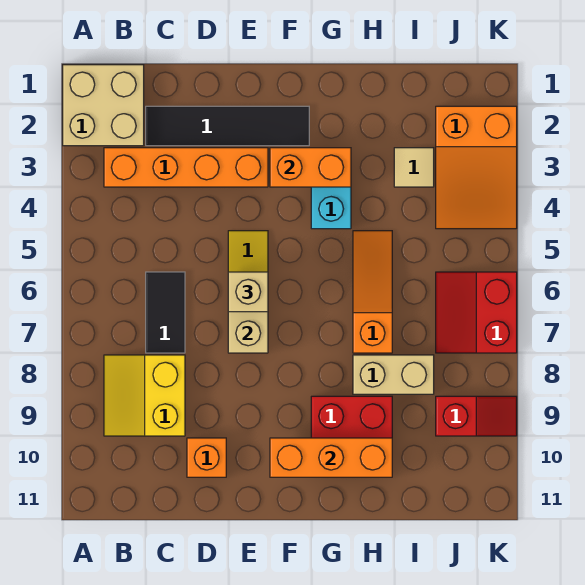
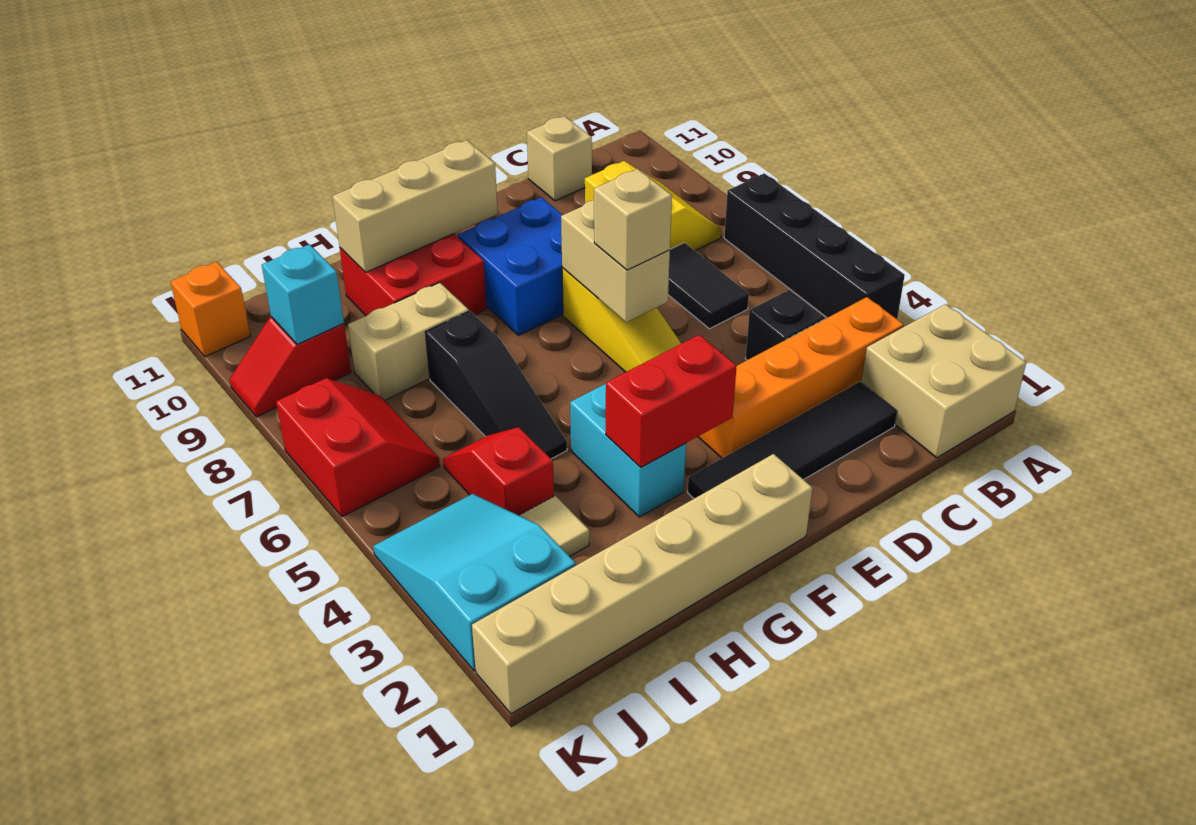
none -> black brick A4:A7 level 1
none -> black brick C4 level 1
none -> tan brick C11 level 1
orange brick D10 level 1 -> orange brick K11 level 1
none -> blue brick E8:F9 level 1
none -> tan brick F1:K1 level 1
orange brick F3:G3 level 2 -> red brick F3:G3 level 2
orange brick F10:H10 level 2 -> tan brick F10:H10 level 2
orange slope H5:H7 level 1 top 7 -> black slope H5:H7 level 1 top 7
none -> red slope I4:I5 level 1 top 4
orange slope J2:K4 level 1 top 2 -> cyan slope J2:K4 level 1 top 2
none -> cyan brick J9 level 2

